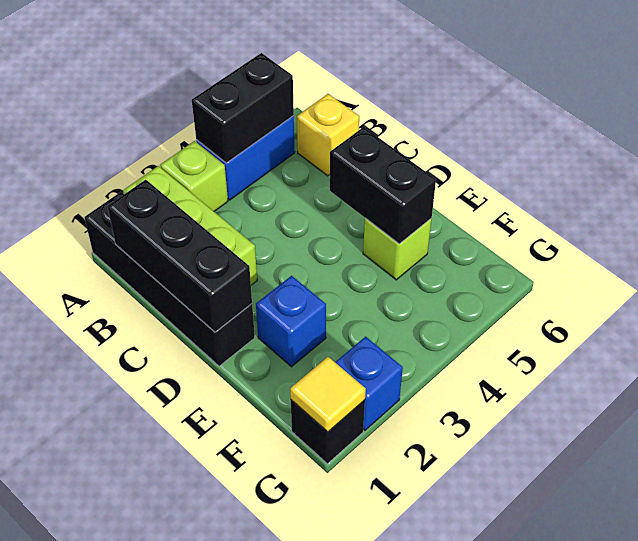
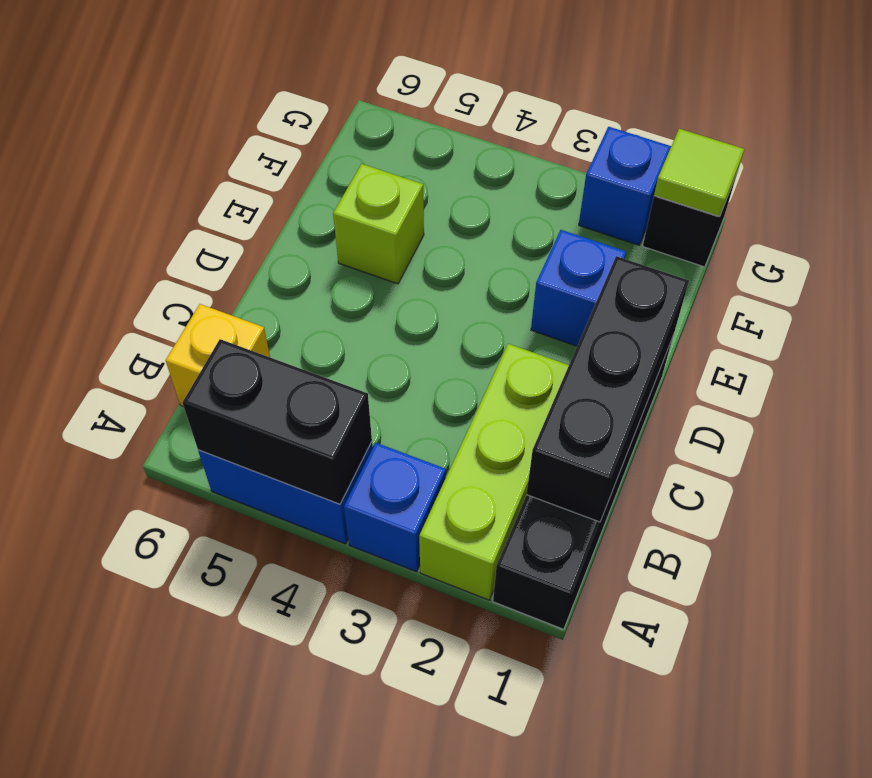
lime brick A3 level 1 -> blue brick A3 level 1
black brick D5:E5 level 2 -> none
yellow tile G1 level 2 -> lime tile G1 level 2

